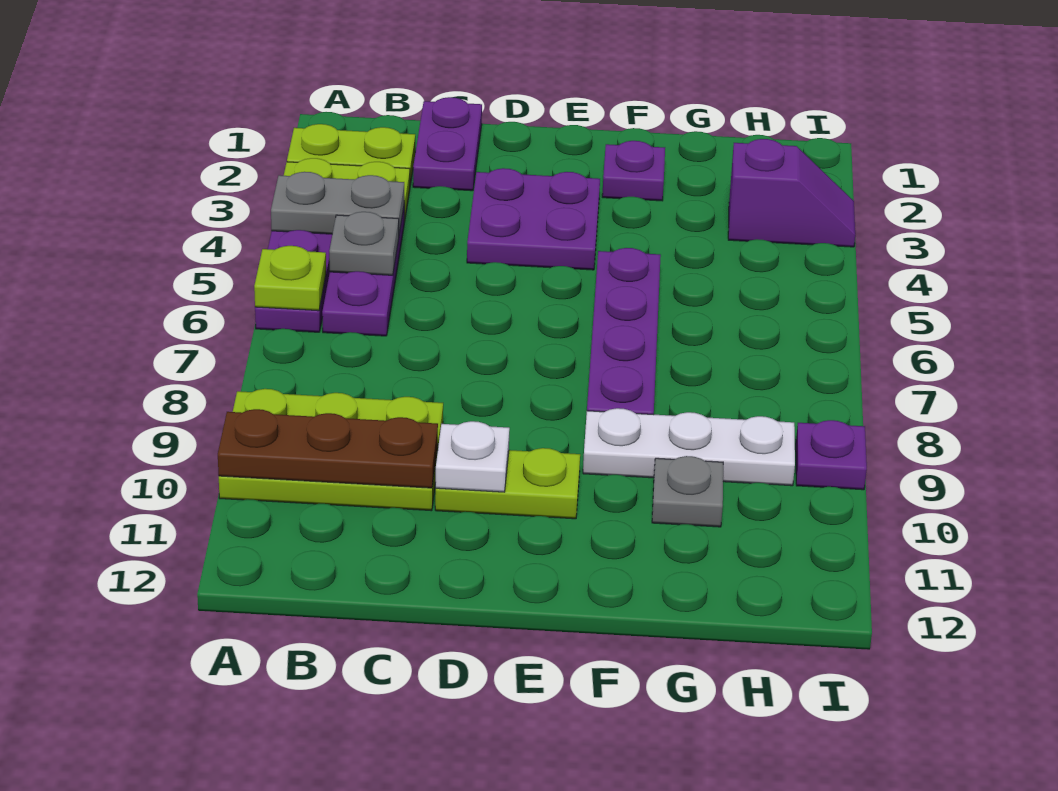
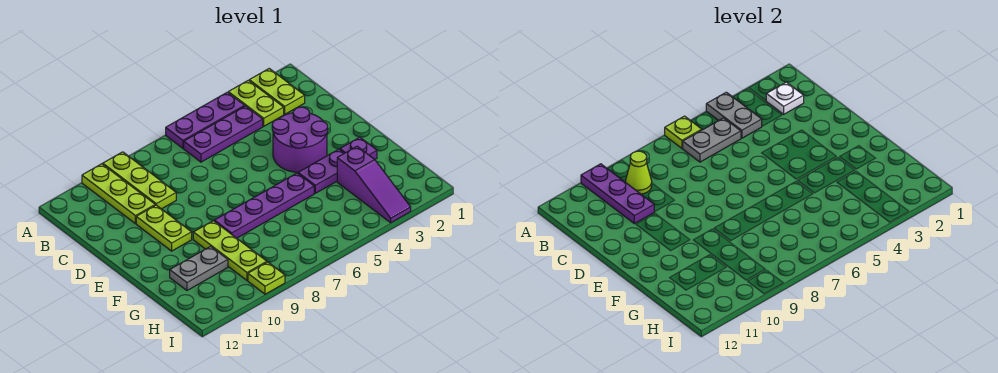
brown plate A10:C10 level 2 -> purple plate A10:C10 level 2
grey plate B5 level 2 -> grey plate B5:B6 level 2
none -> lime cone B9 level 2
purple plate C1:C2 level 1 -> purple plate F3:F4 level 1
purple plate D3:E4 level 1 -> purple round brick D3:E4 level 1
white plate D10 level 2 -> white plate B2 level 2
white plate F9:H9 level 1 -> lime plate F9:H9 level 1
grey plate G10 level 1 -> grey plate G10:G11 level 1
purple slope H3:I3 level 1 top H -> purple slope G3:I3 level 1 top G
purple plate I9 level 1 -> lime plate I9 level 1

